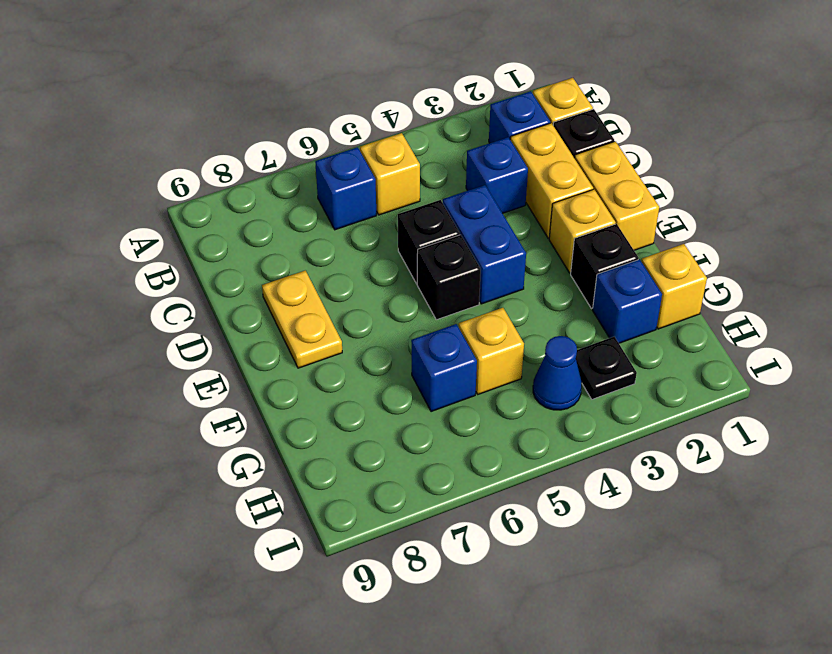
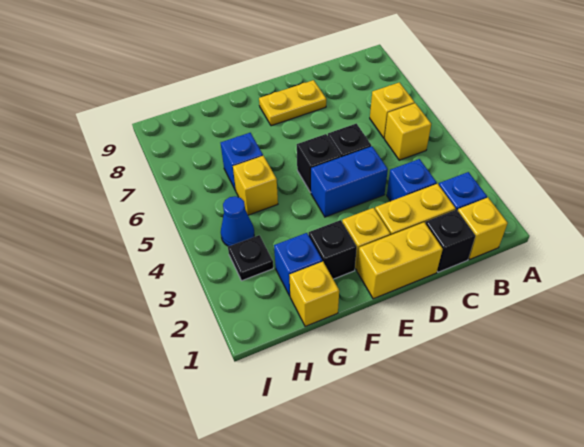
blue brick B6 level 1 -> yellow brick B6 level 1

